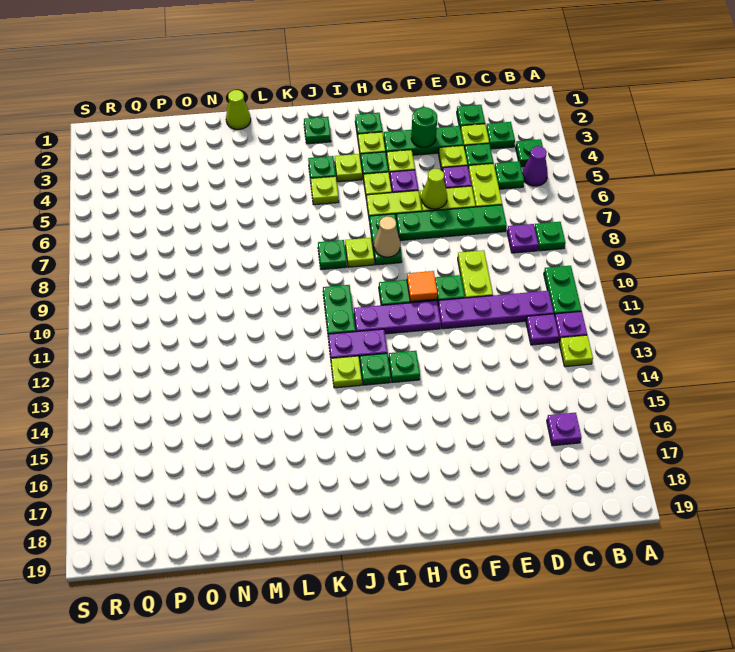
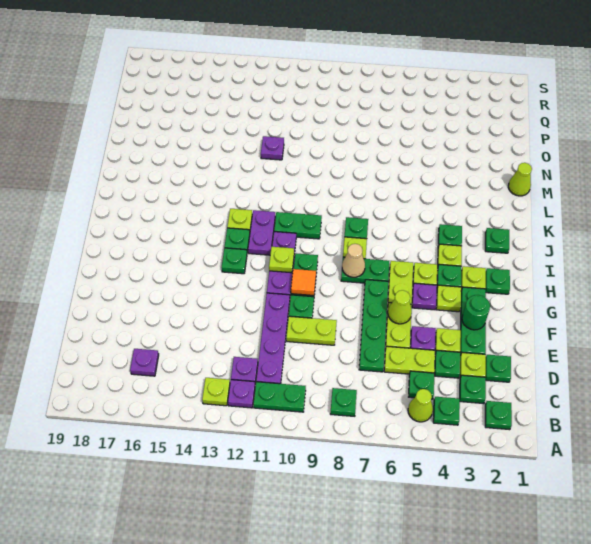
none -> green plate B2 level 1
purple cone B5 level 1 -> lime cone B5 level 1
purple plate C8 level 1 -> purple plate N12 level 1
lime plate J5 level 1 -> lime plate H11 level 2

